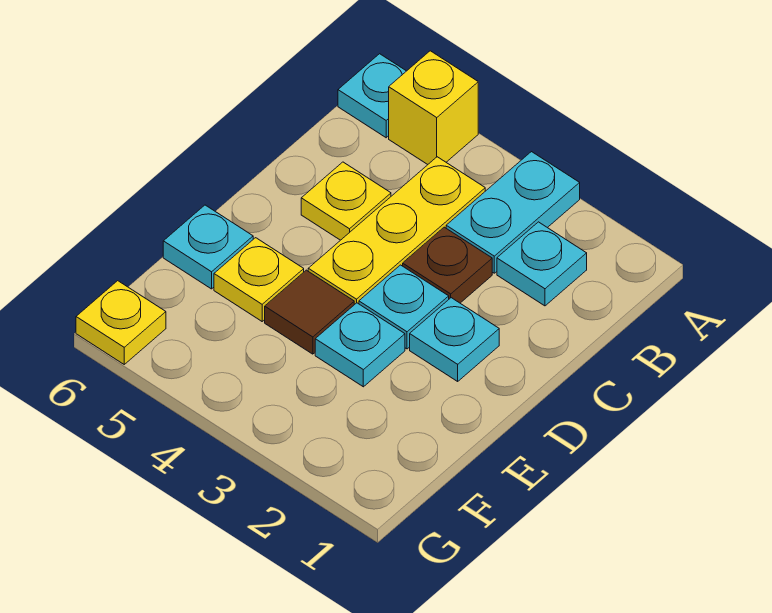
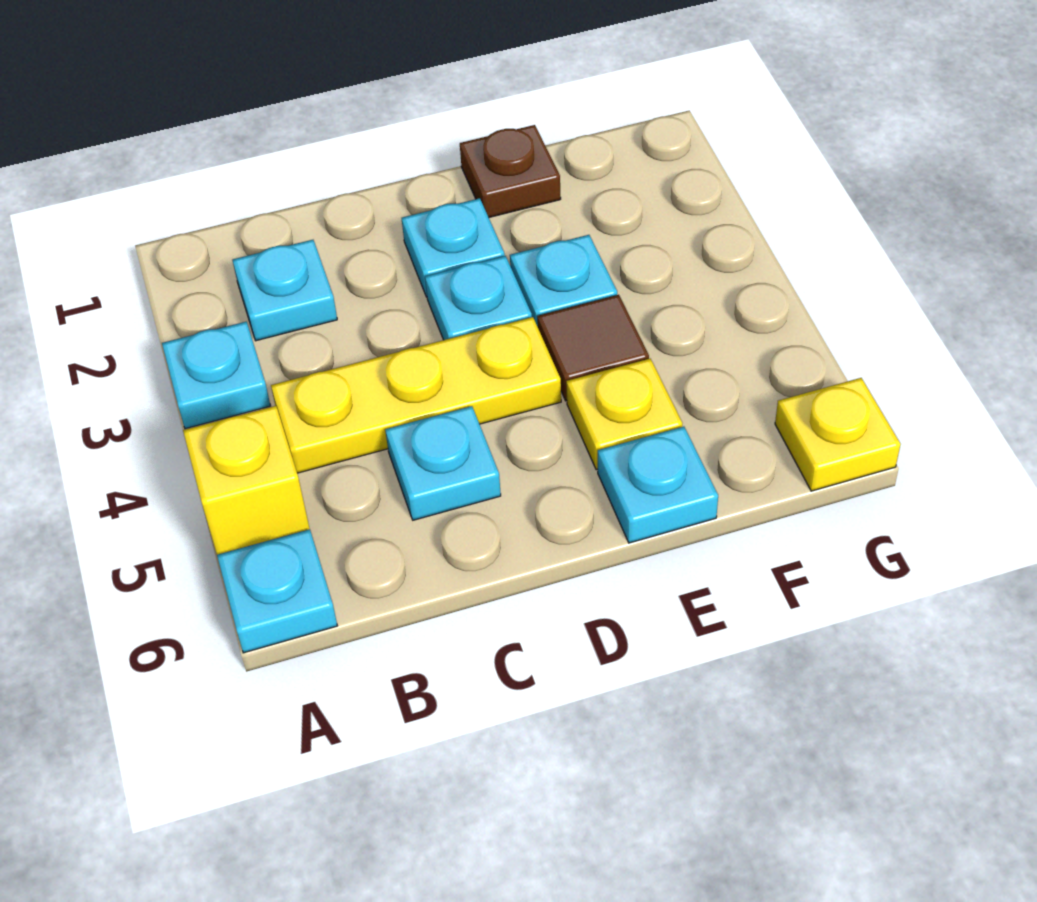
cyan plate A3:B3 level 1 -> cyan plate A3 level 1
brown plate C3 level 1 -> brown plate E1 level 1
yellow plate C5 level 1 -> cyan plate C5 level 1

